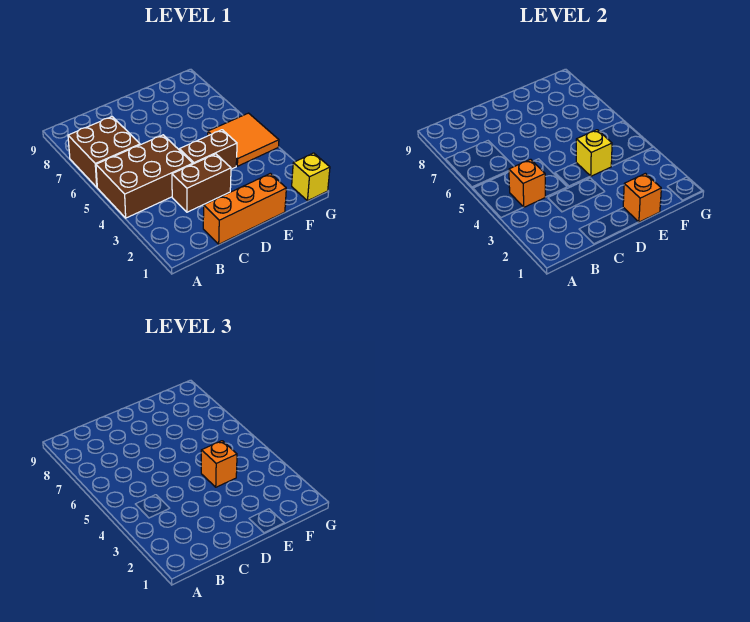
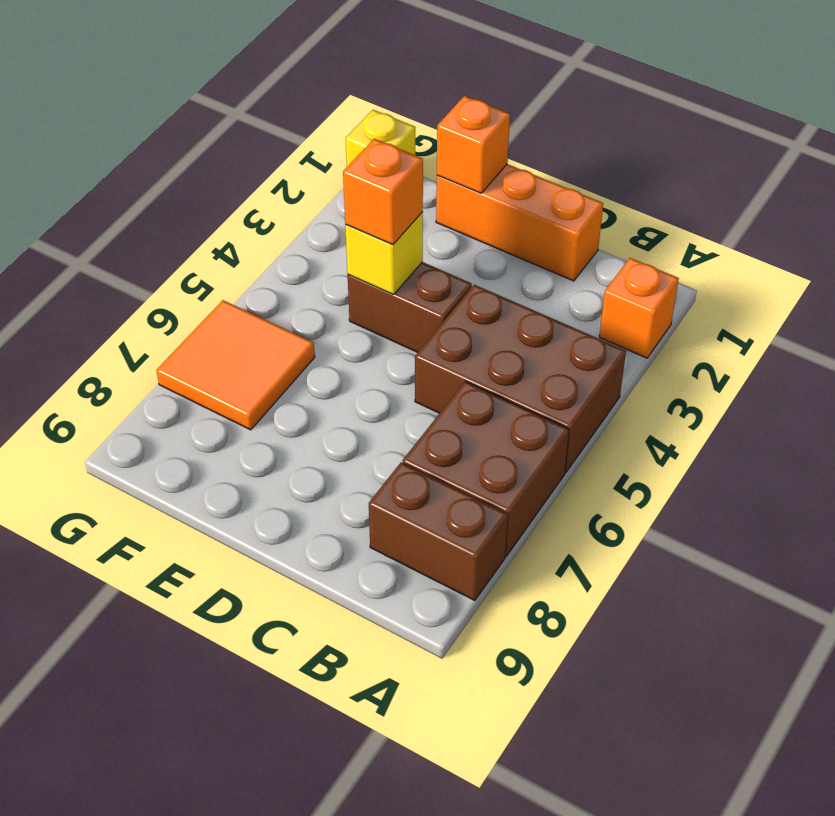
orange brick B4 level 2 -> orange brick A2 level 1
brown brick C3:D3 level 1 -> brown brick A8:B8 level 1
orange tile F4:G5 level 1 -> orange tile F6:G7 level 1

